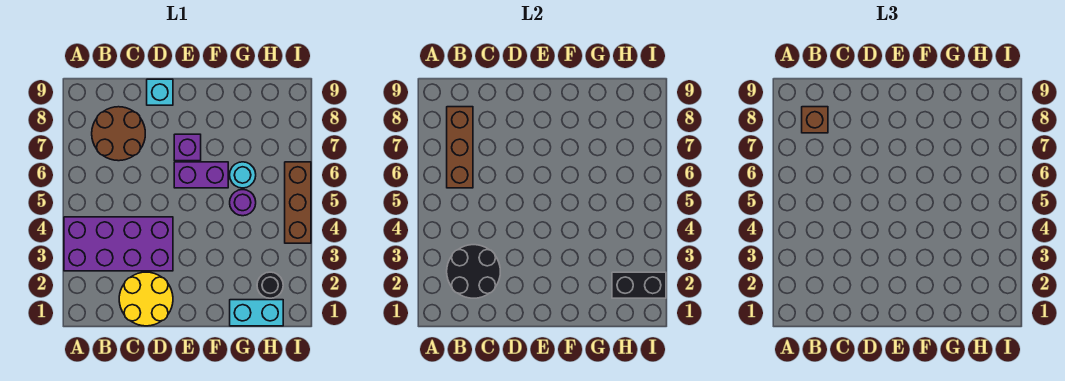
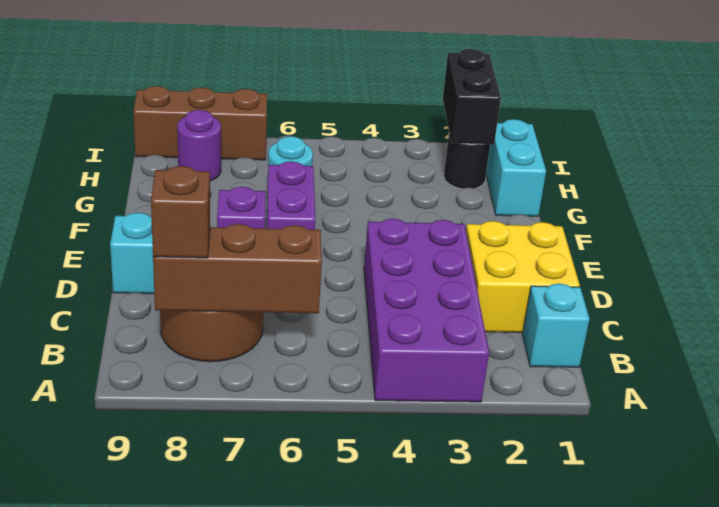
none -> cyan brick B1 level 1
black round brick B2:C3 level 2 -> none
yellow round brick C1:D2 level 1 -> yellow brick C1:D2 level 1
purple round brick G5 level 1 -> purple round brick H8 level 1
brown brick I4:I6 level 1 -> brown brick I7:I9 level 1

